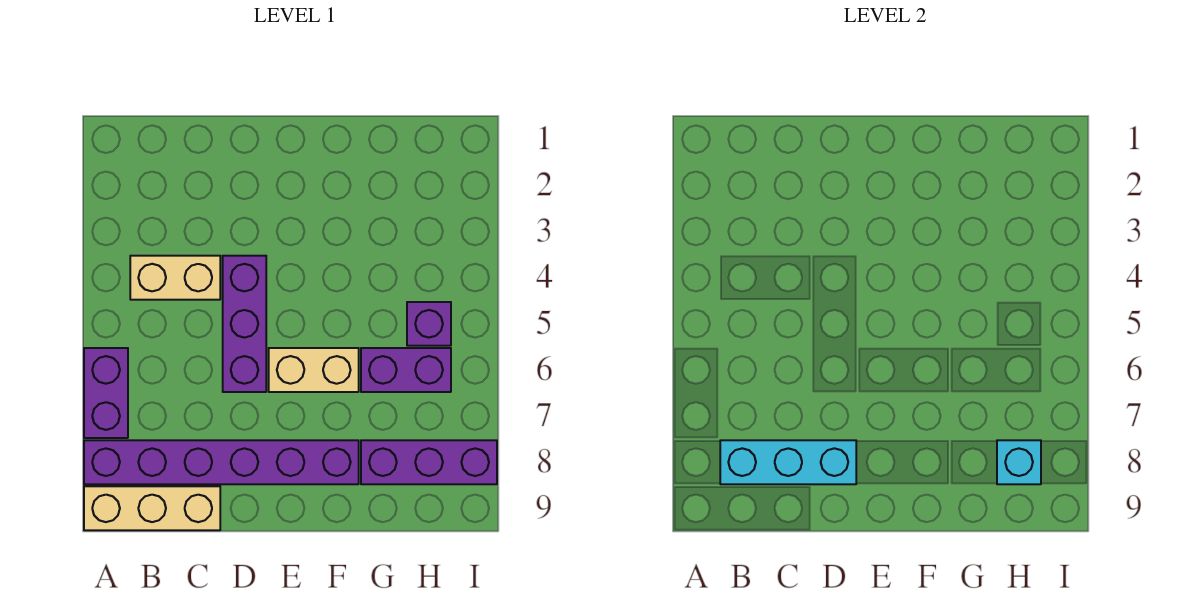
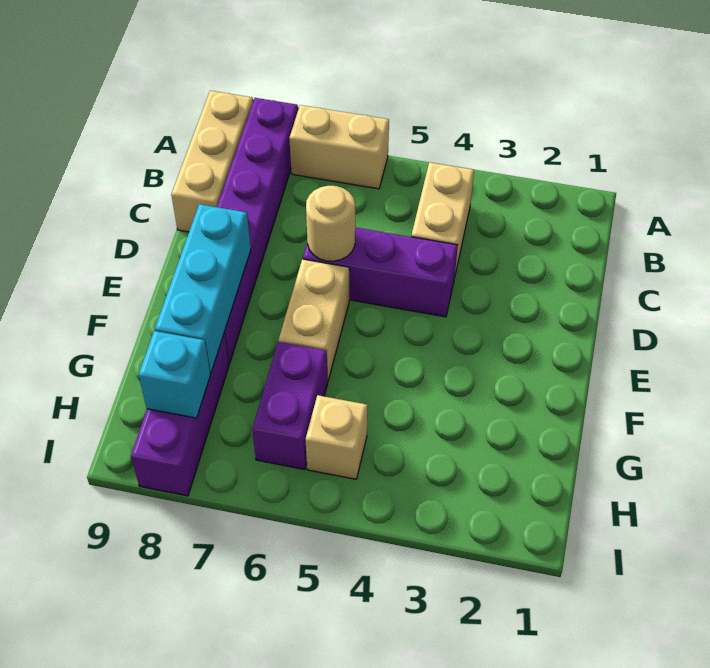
purple brick A6:A7 level 1 -> tan brick A6:A7 level 1
cyan brick B8:D8 level 2 -> cyan brick E8:G8 level 2
none -> tan round brick D6 level 2
purple brick H5 level 1 -> tan brick H5 level 1

